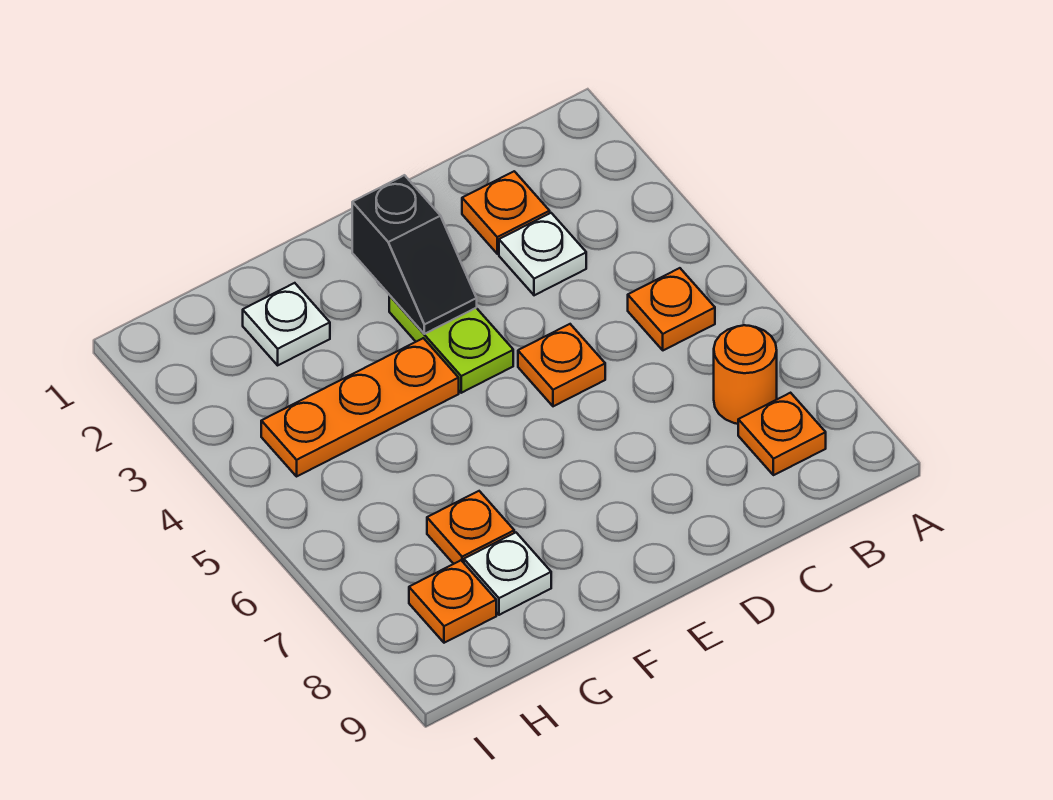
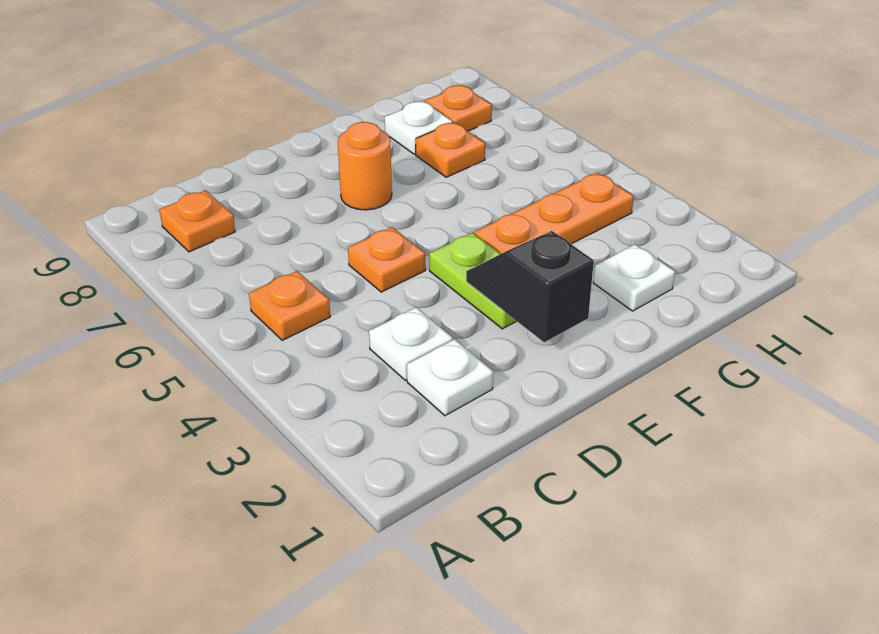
orange round brick B7 level 1 -> orange round brick E7 level 1
orange plate C2 level 1 -> white plate C2 level 1

